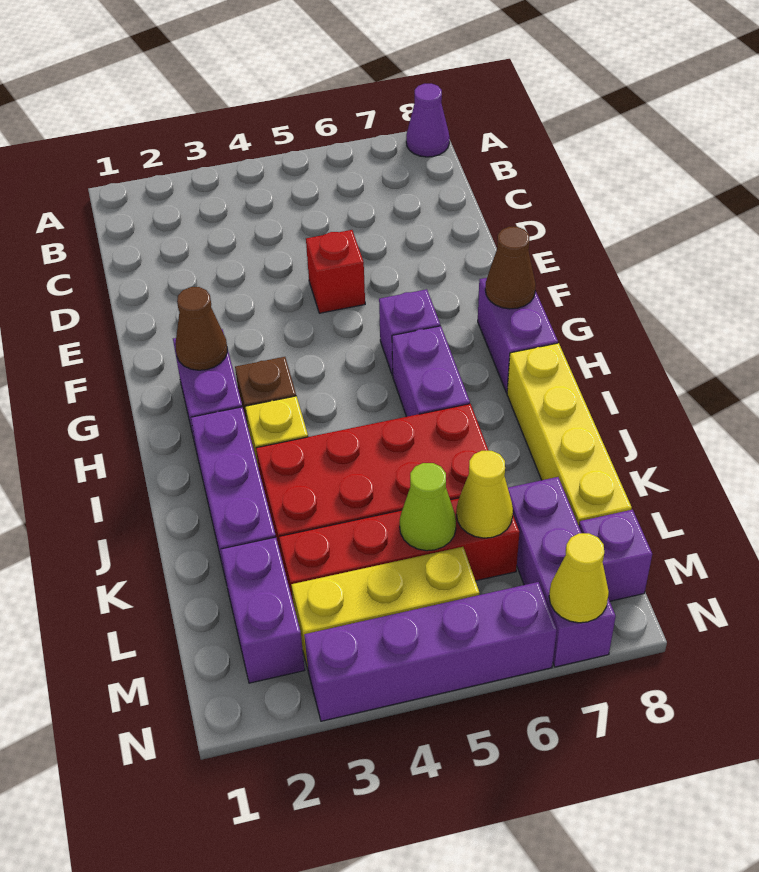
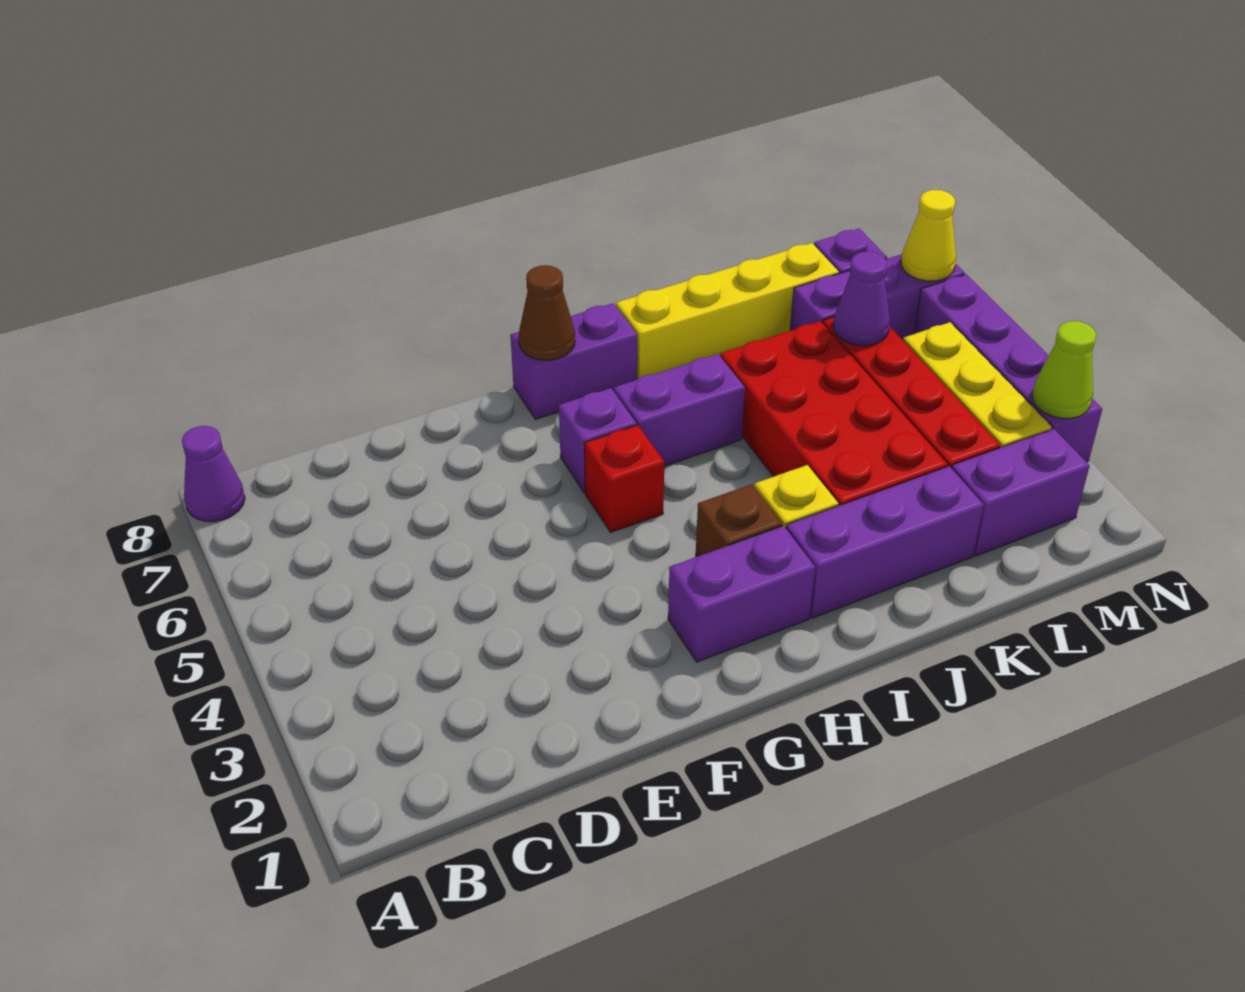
red brick E5 level 1 -> red brick G5 level 1
brown cone G2 level 2 -> none
lime cone L5 level 2 -> lime cone N3 level 2
yellow cone L6 level 2 -> purple cone L6 level 2

